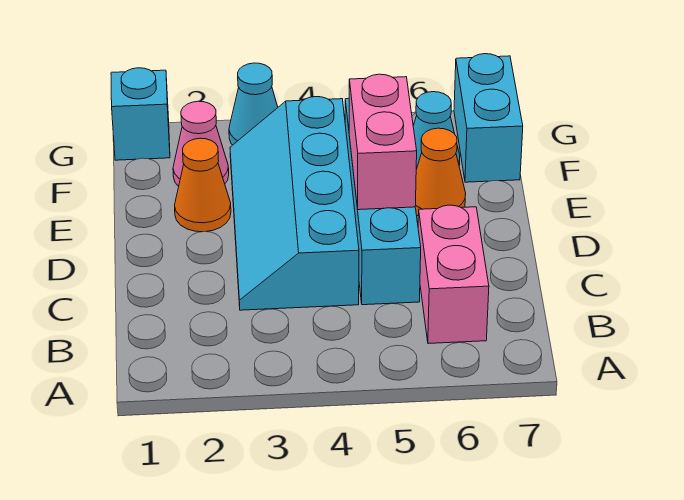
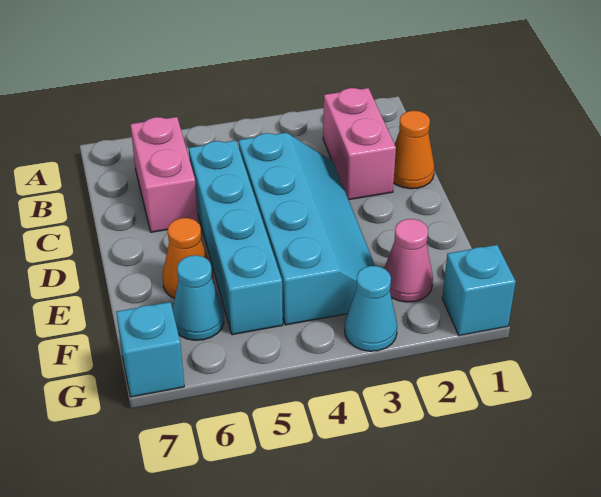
pink brick D5:E5 level 2 -> pink brick B2:C2 level 1
orange cone E2 level 1 -> orange cone C1 level 1
cyan brick F7:G7 level 1 -> cyan brick G7 level 1

